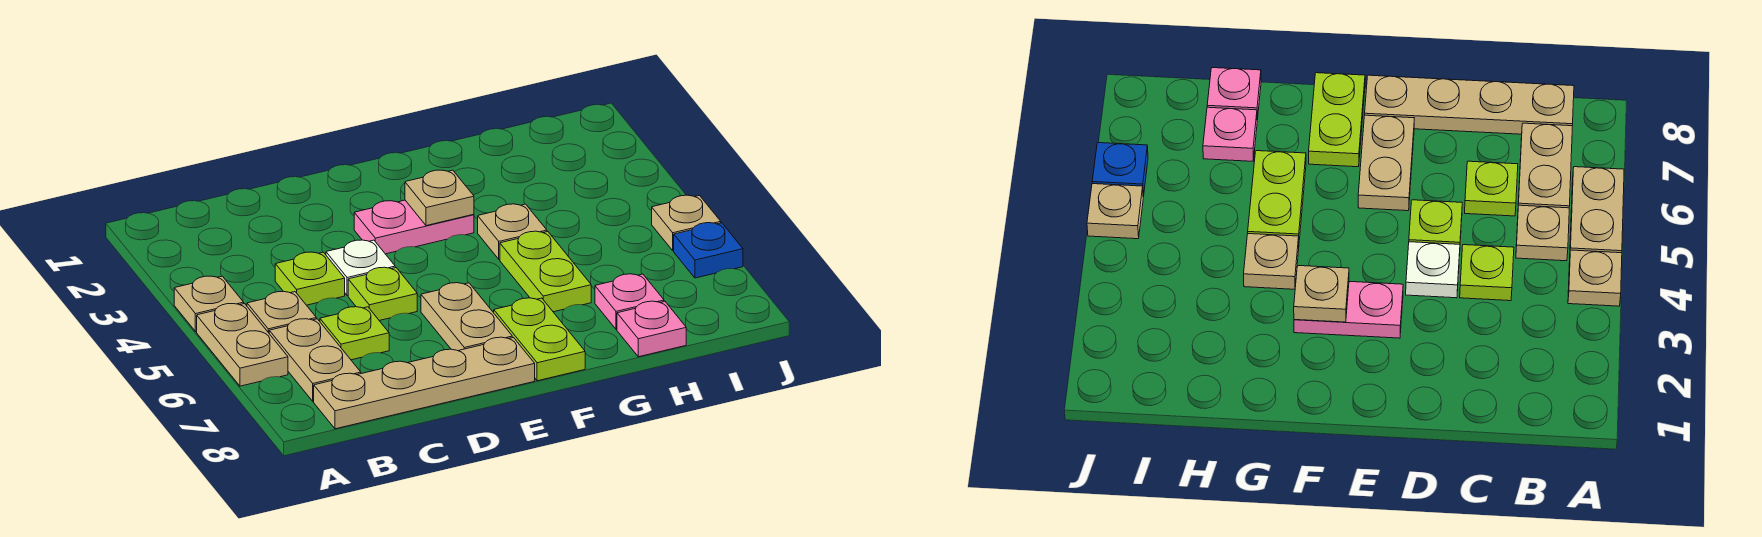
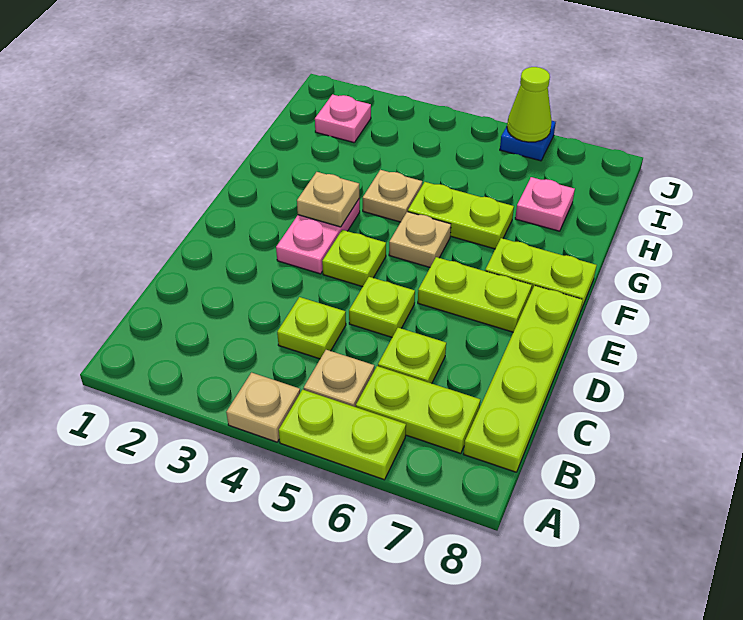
tan plate A5:A6 level 1 -> lime plate A5:A6 level 1
tan plate B6:B7 level 1 -> lime plate B6:B7 level 1
tan plate B8:E8 level 1 -> lime plate B8:E8 level 1
white plate D4 level 1 -> none
none -> lime plate E4 level 1
tan plate E6:E7 level 1 -> lime plate E6:E7 level 1
pink plate H8 level 1 -> pink plate I2 level 1
tan plate J5 level 1 -> tan plate F5 level 1
none -> lime cone J6 level 2

